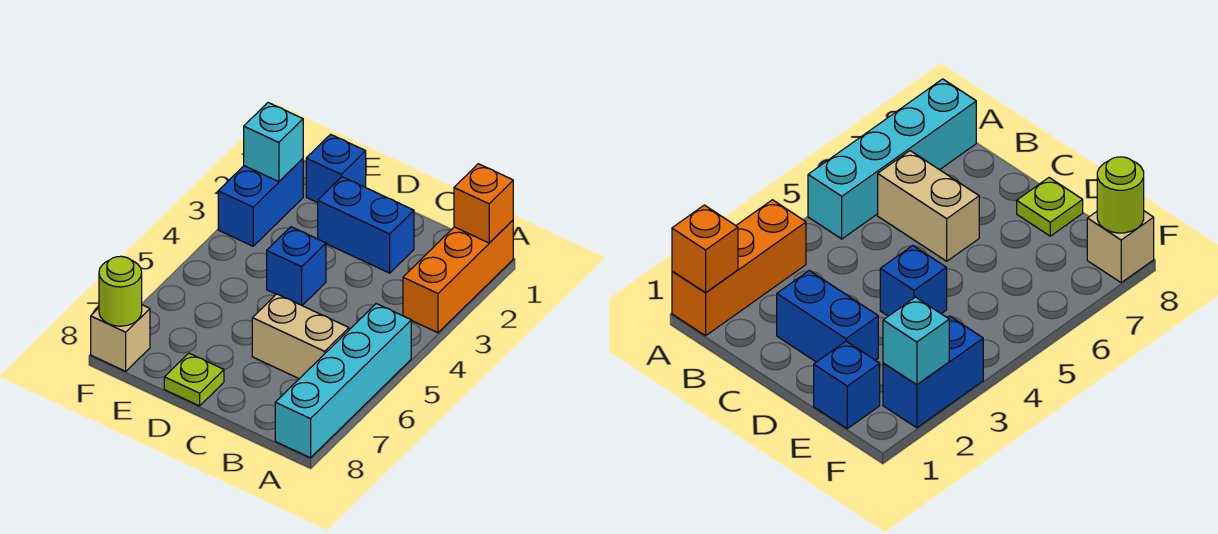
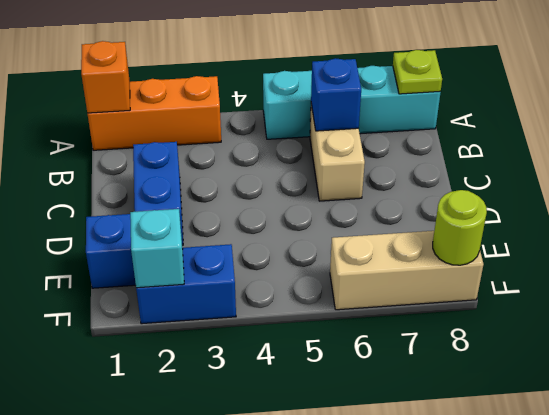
blue brick D4 level 1 -> blue brick B6 level 2
lime plate D8 level 1 -> lime plate A8 level 2
tan brick F8 level 1 -> tan brick F6:F8 level 1

